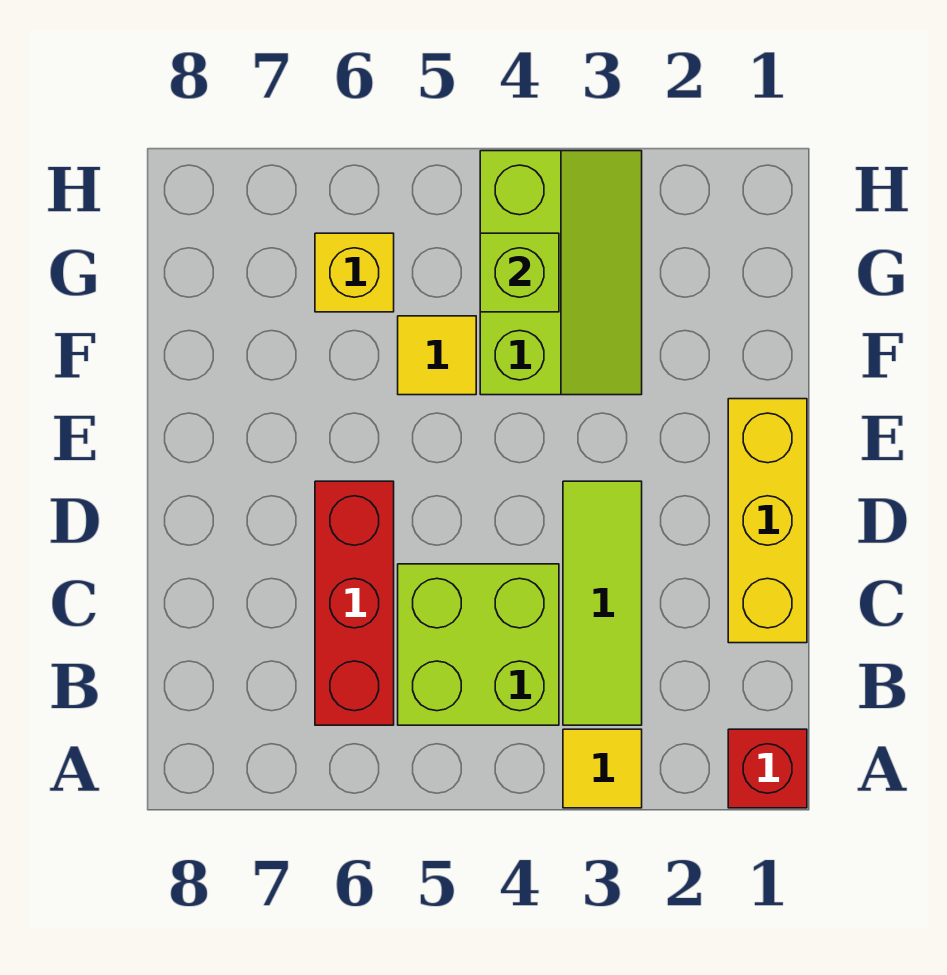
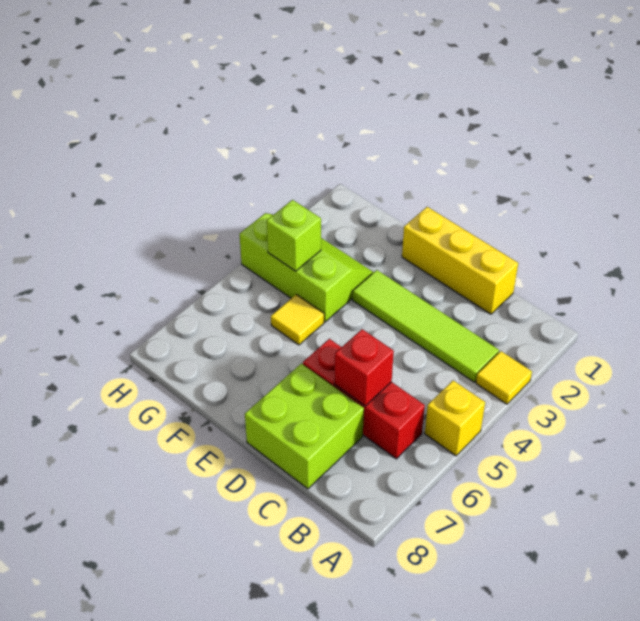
red brick A1 level 1 -> red brick C6 level 2
lime tile B3:D3 level 1 -> lime tile B3:E3 level 1
lime brick B4:C5 level 1 -> lime brick C7:D8 level 1
yellow brick G6 level 1 -> yellow brick A5 level 1

